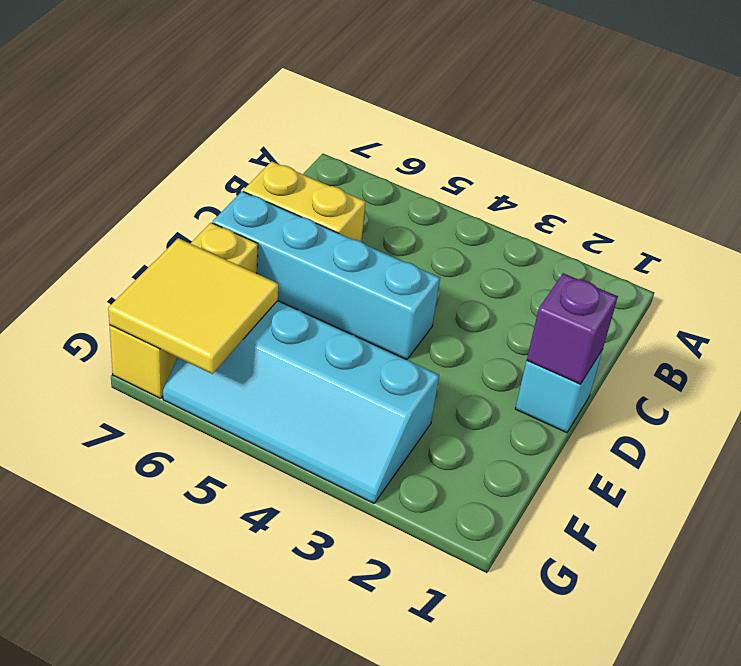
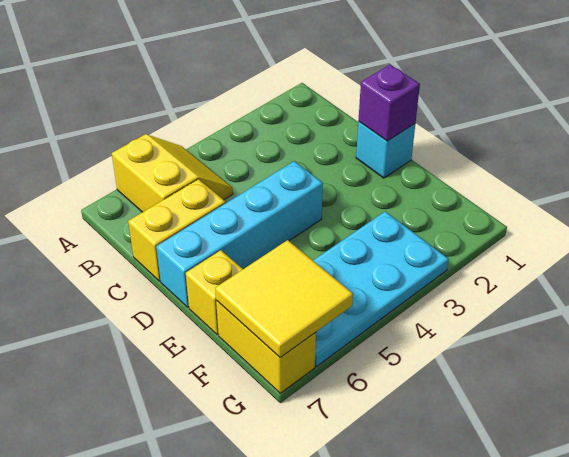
none -> yellow slope A5:B6 level 1 top 6
cyan slope F3:G6 level 1 top F -> cyan plate F3:G6 level 1

